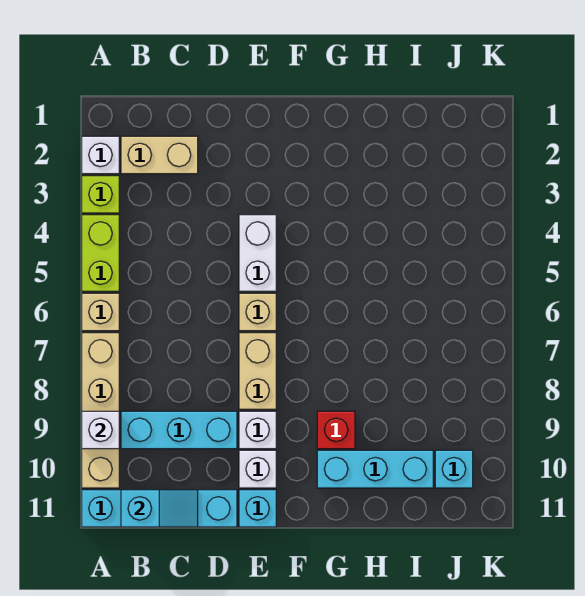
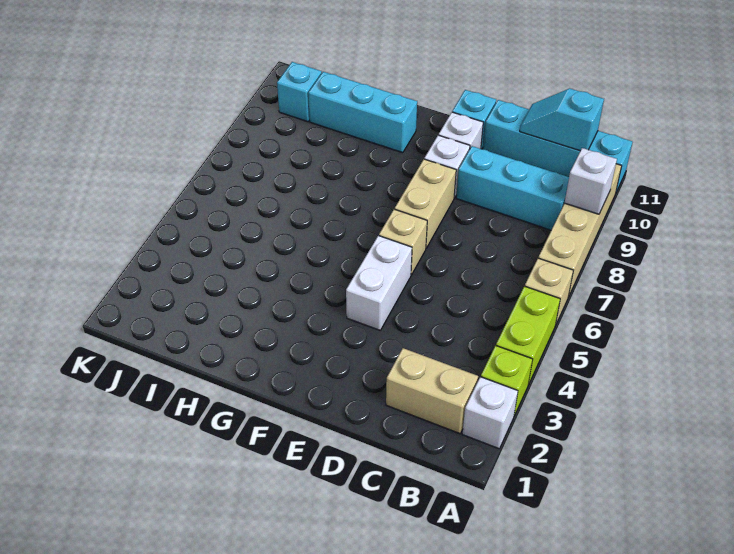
red brick G9 level 1 -> none

